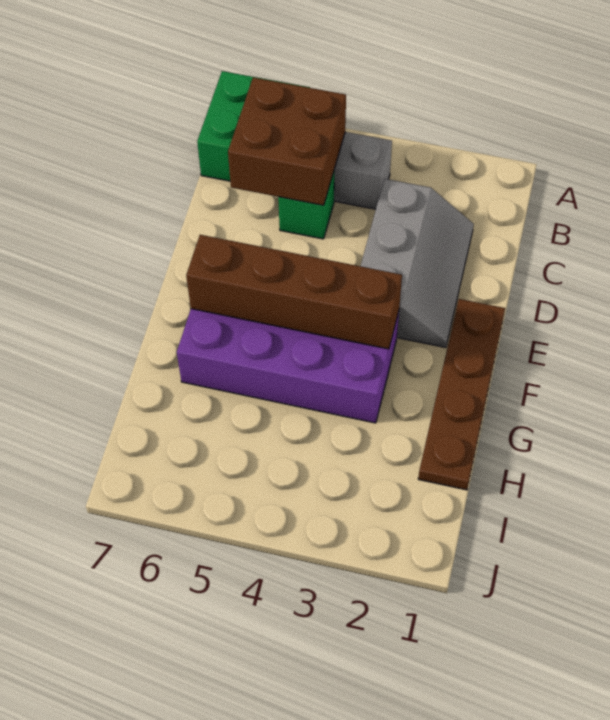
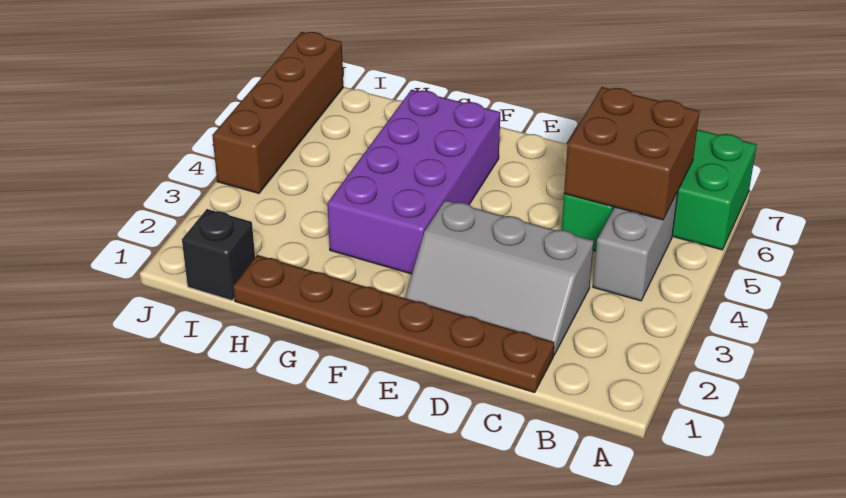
brown plate E1:H1 level 1 -> brown plate C1:H1 level 1
brown brick F3:F6 level 2 -> brown brick J4:J7 level 1
none -> black brick I1 level 1

